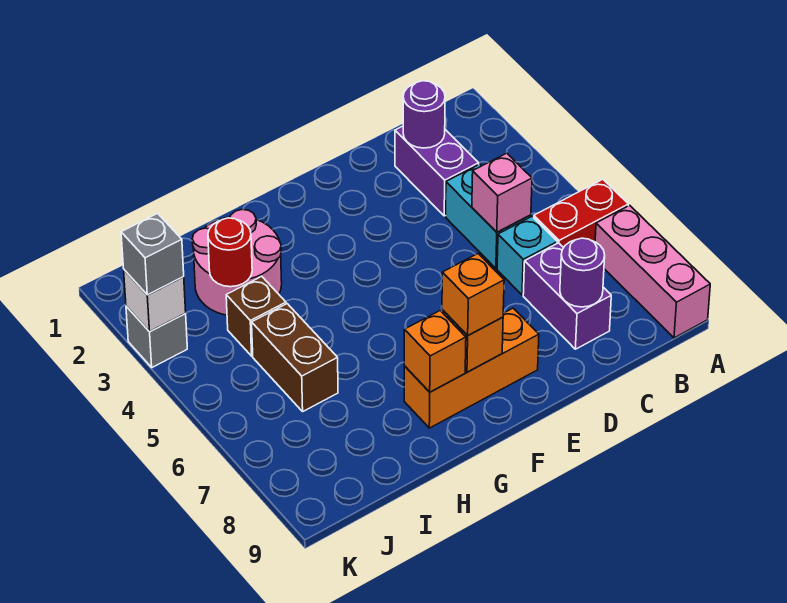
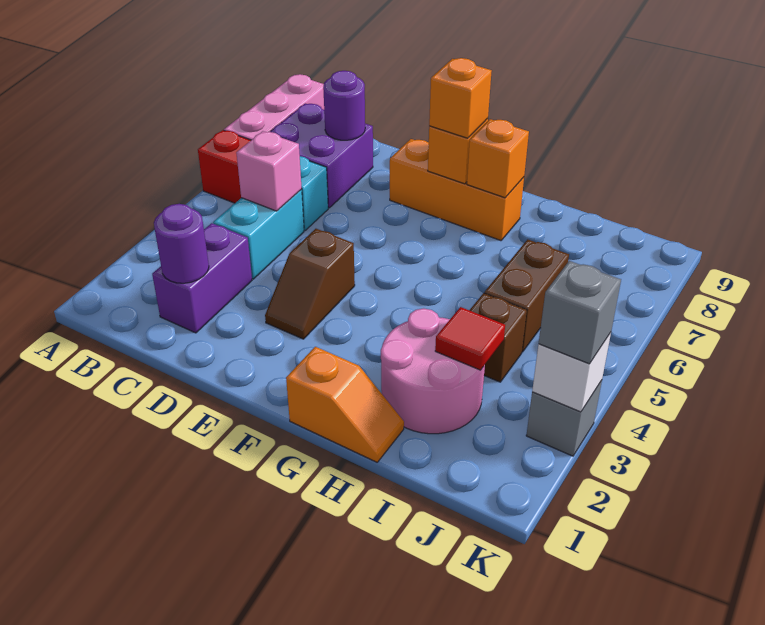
purple brick C7:C8 level 1 -> purple brick B7:C8 level 1
none -> brown slope E3:E4 level 1 top 4
none -> orange slope G1:H1 level 1 top G
red round brick I3 level 2 -> red tile I3 level 2

